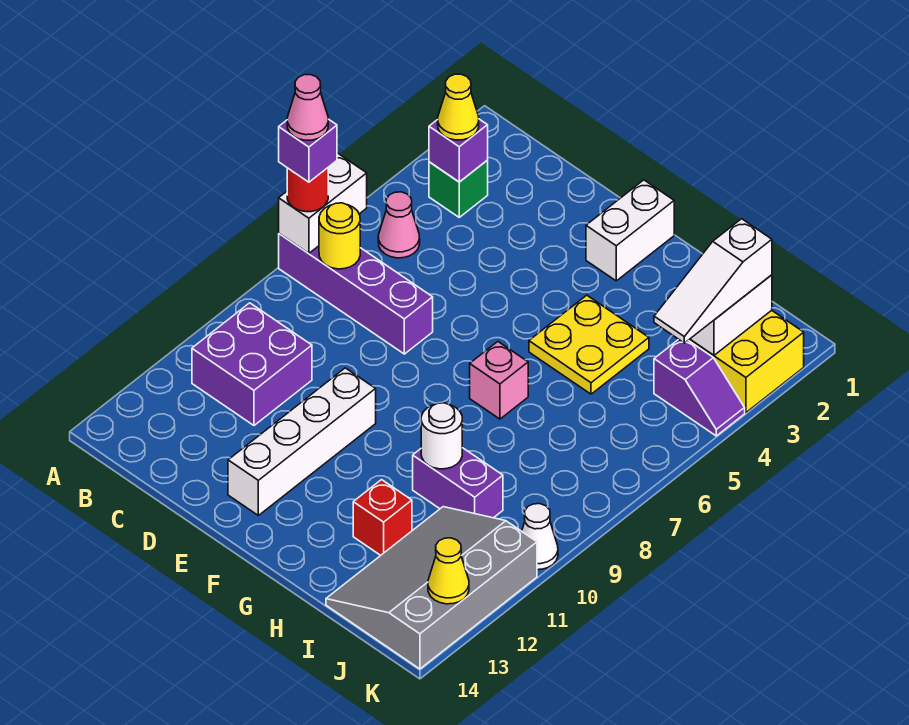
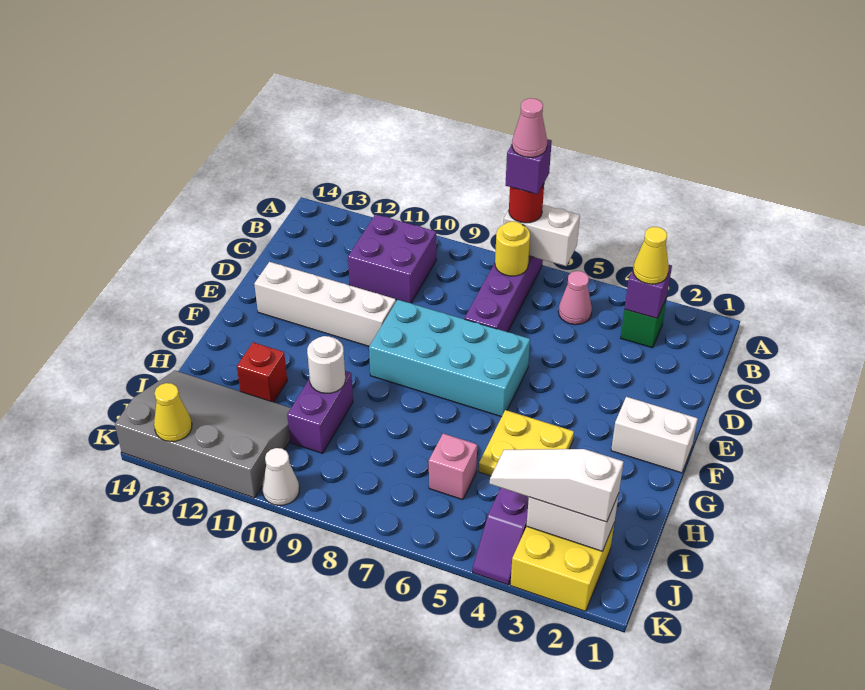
none -> cyan brick E6:F9 level 1
pink brick G7 level 1 -> pink brick I6 level 1

